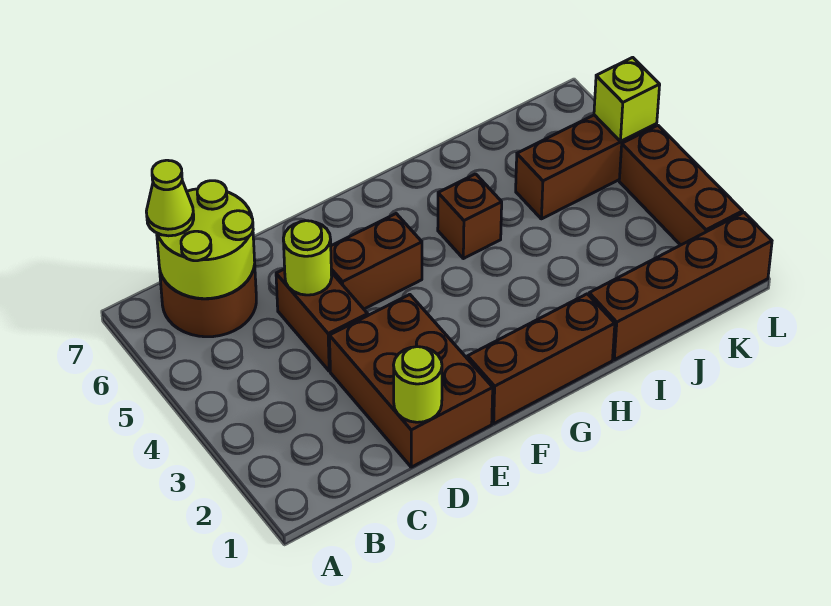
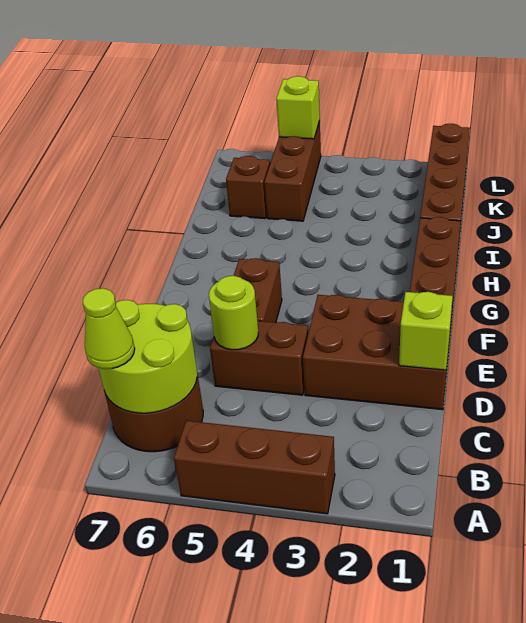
lime round brick D1 level 2 -> lime brick D1 level 2
brown brick H5 level 1 -> brown brick J6 level 1
brown brick L2:L4 level 1 -> brown brick A3:A5 level 1

